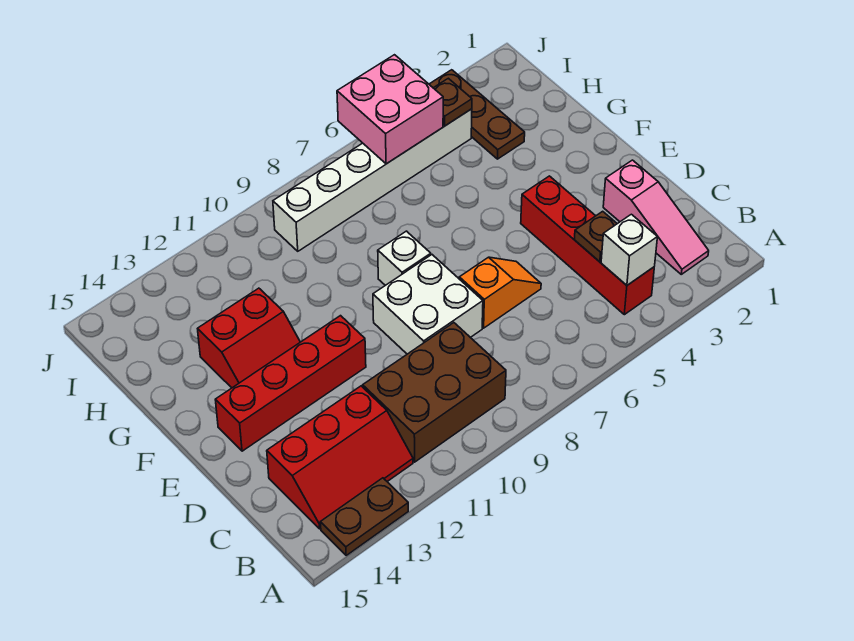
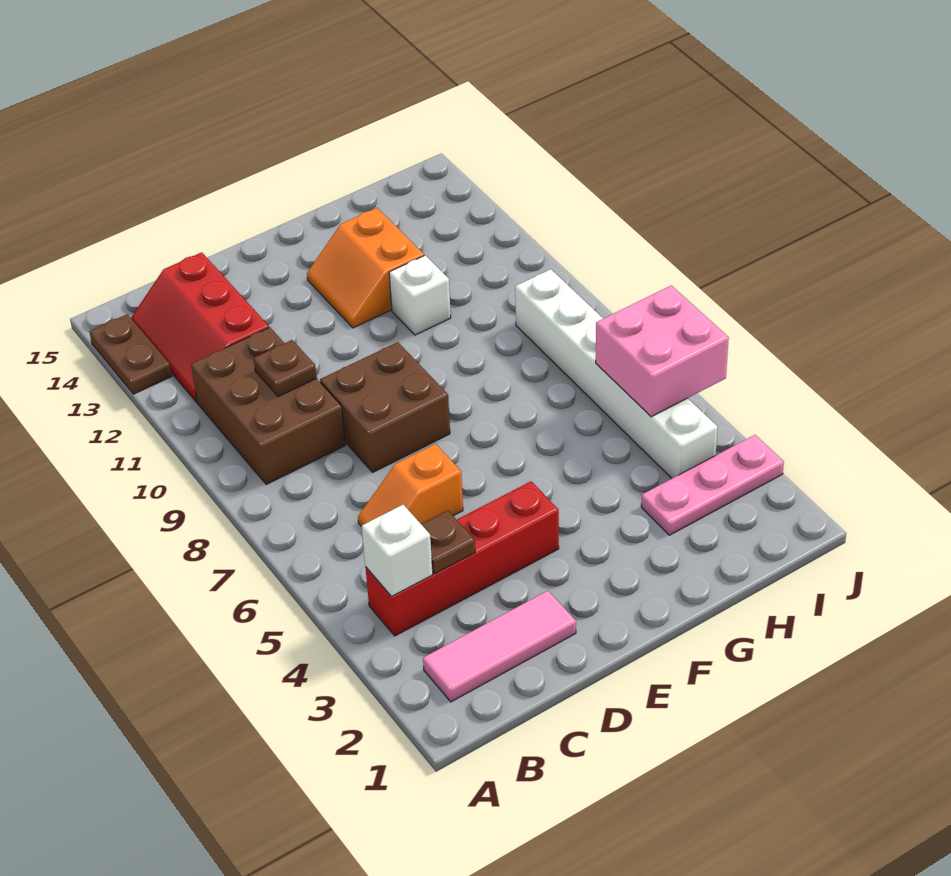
pink slope B2:D2 level 1 top D -> pink tile B2:D2 level 1
orange slope D6:D7 level 1 top 7 -> orange slope C6:D6 level 1 top D
white brick D8:E9 level 1 -> brown brick D8:E9 level 1
red brick E11:E14 level 1 -> none
white brick F8 level 1 -> white brick G11 level 1
red slope F12:G13 level 1 top G -> orange slope F12:G13 level 1 top G
brown plate H3:J3 level 1 -> pink plate H3:J3 level 1
brown plate I4 level 2 -> brown plate C10 level 2

